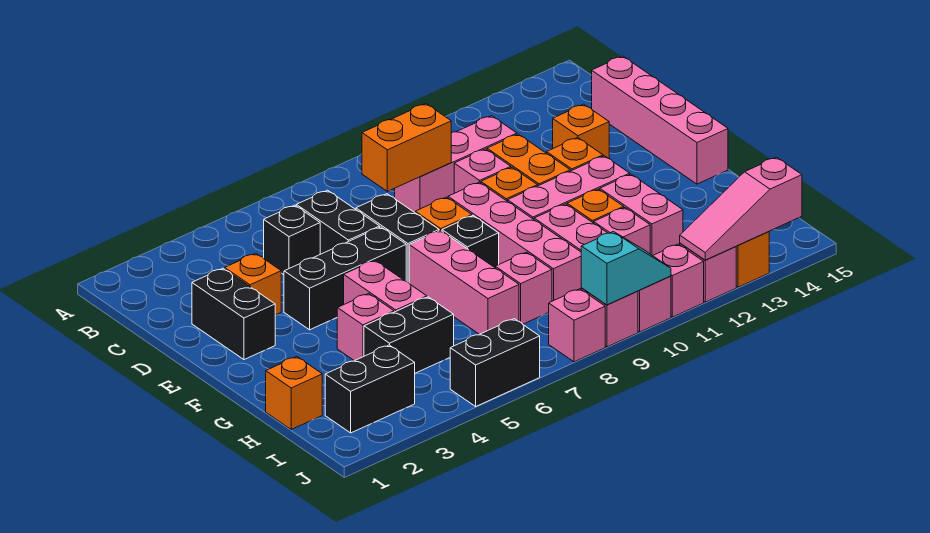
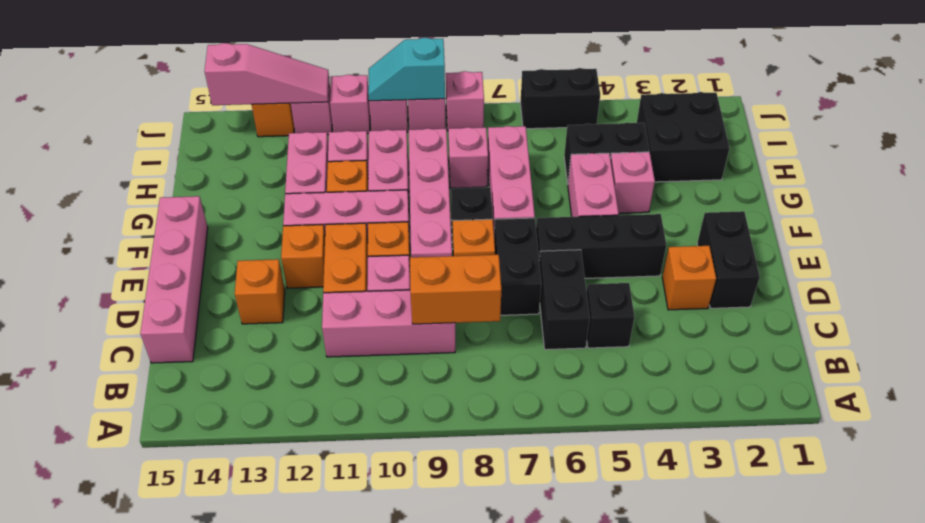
orange brick H1 level 1 -> none
black brick I2:I3 level 1 -> black brick H2:I3 level 1

